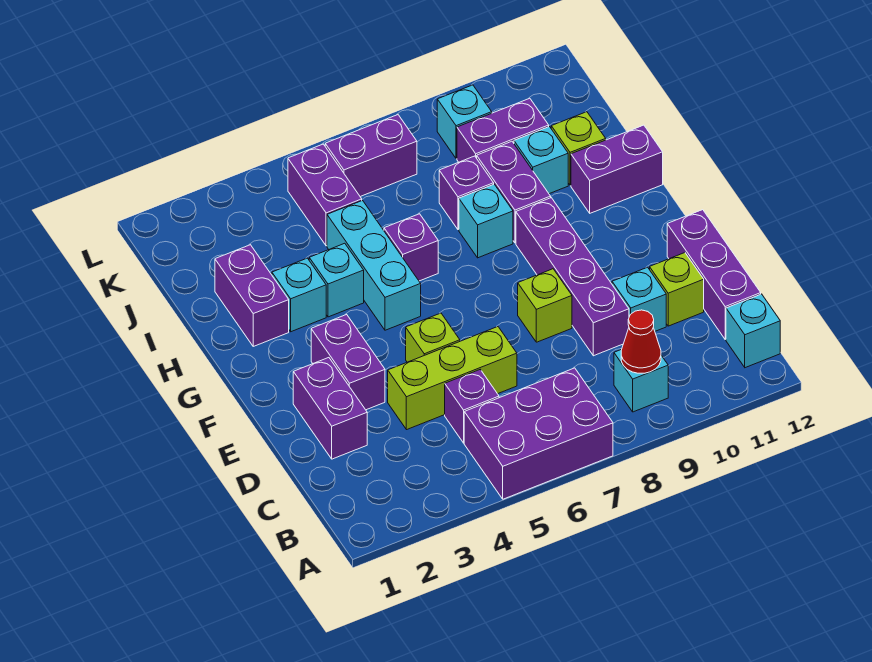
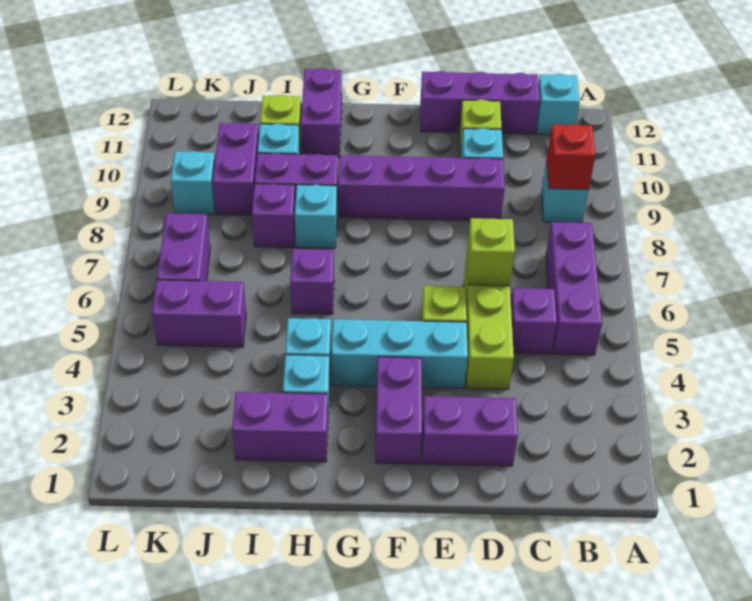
purple brick A5:B7 level 1 -> purple brick B5:B7 level 1
red cone B9 level 2 -> red brick B9 level 2
purple brick E3:F3 level 1 -> purple brick F2:F3 level 1
lime brick E8 level 1 -> lime brick D6 level 2
cyan brick G5:I5 level 1 -> cyan brick E4:G4 level 1

